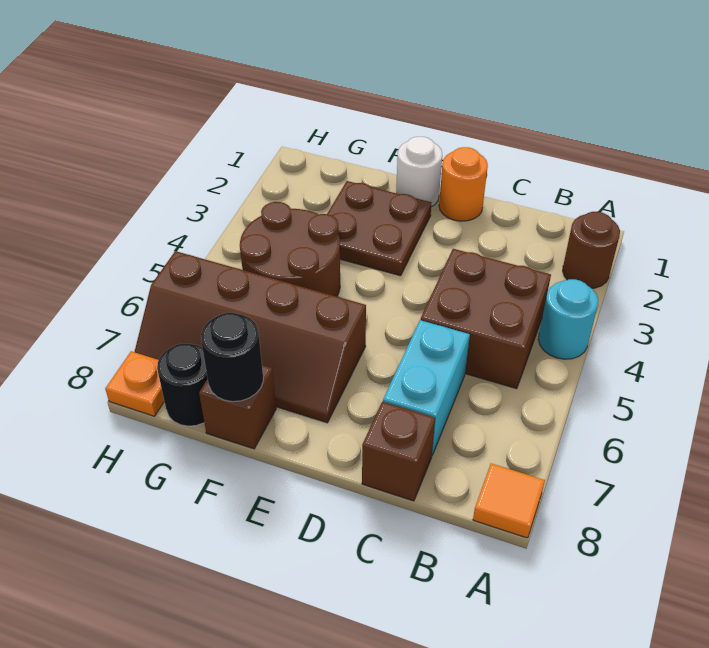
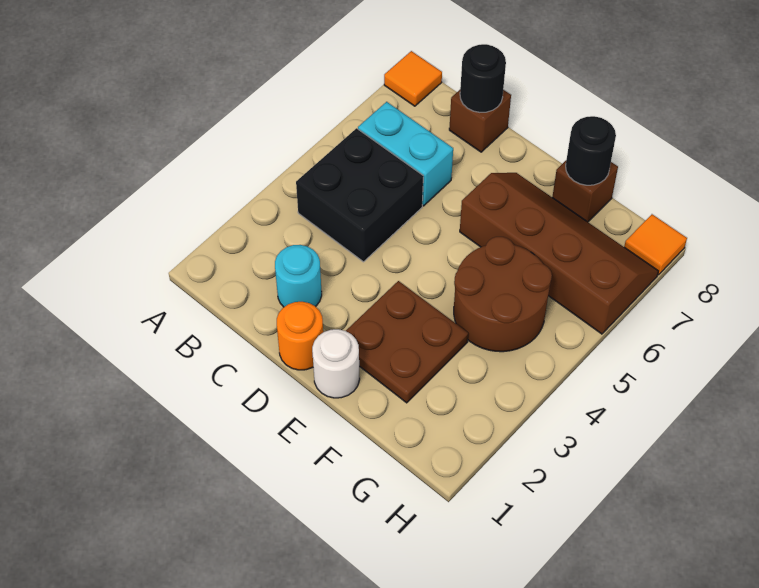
brown round brick A2 level 1 -> none
cyan round brick A4 level 1 -> cyan round brick C2 level 1
brown brick B4:C5 level 1 -> black brick B4:C5 level 1
cyan brick C6:C7 level 1 -> cyan brick B6:C6 level 1
black round brick G8 level 1 -> black round brick C8 level 2
orange plate H8 level 1 -> orange tile H8 level 1

